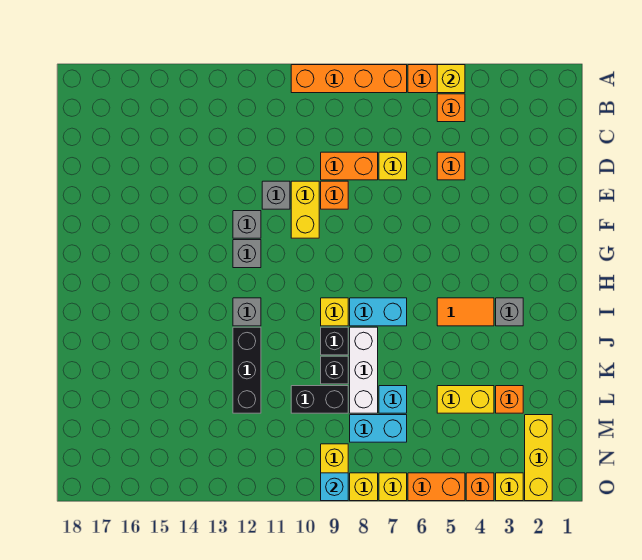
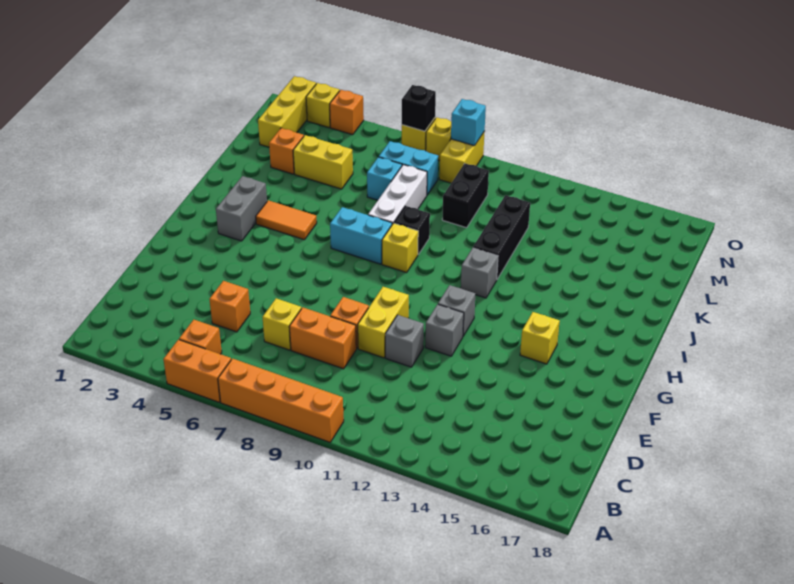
yellow brick A5 level 2 -> yellow brick G15 level 1
grey brick I3 level 1 -> grey brick H3:I3 level 1
black brick K9 level 1 -> black brick O7 level 2
black brick L9:L10 level 1 -> black brick L10:M10 level 1
orange brick O5:O6 level 1 -> none

